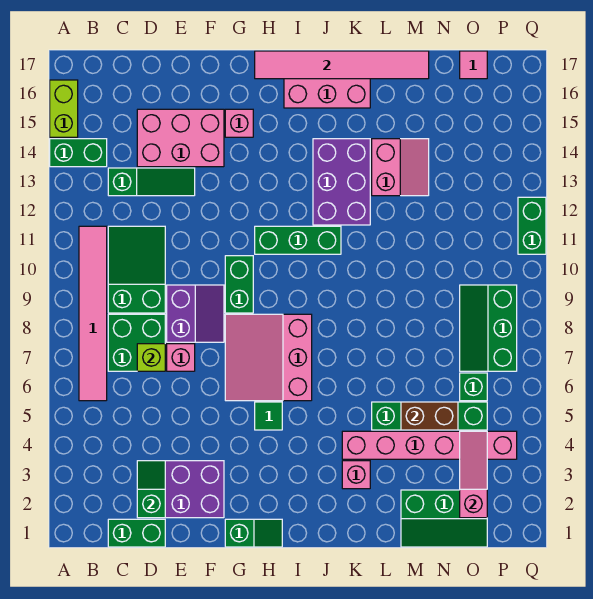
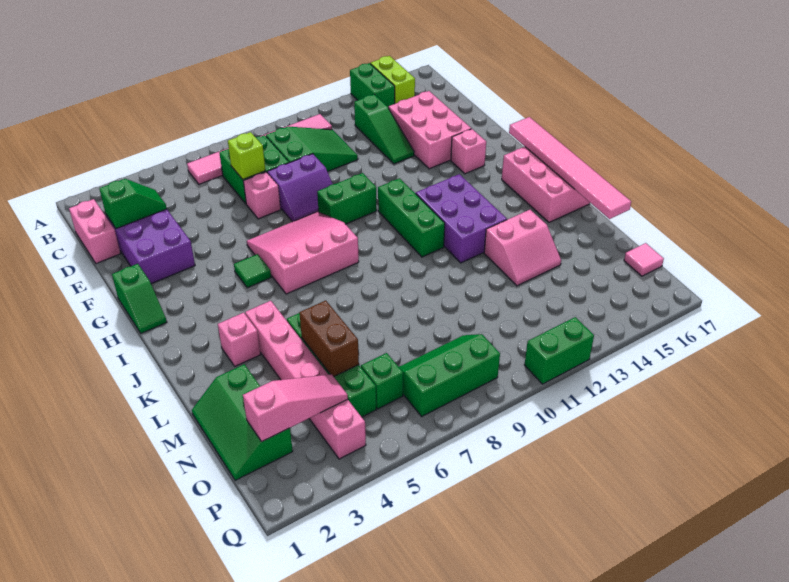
lime brick A15:A16 level 1 -> lime brick A15:B15 level 1
green brick C1:D1 level 1 -> pink brick C1:D1 level 1
purple brick J12:K14 level 1 -> purple brick I12:K13 level 1

